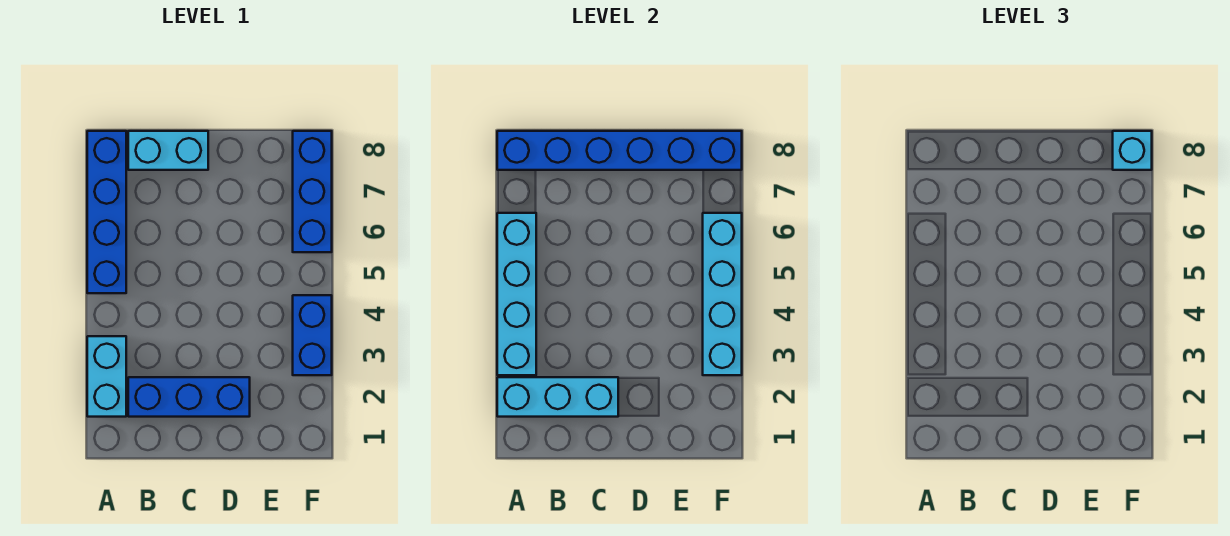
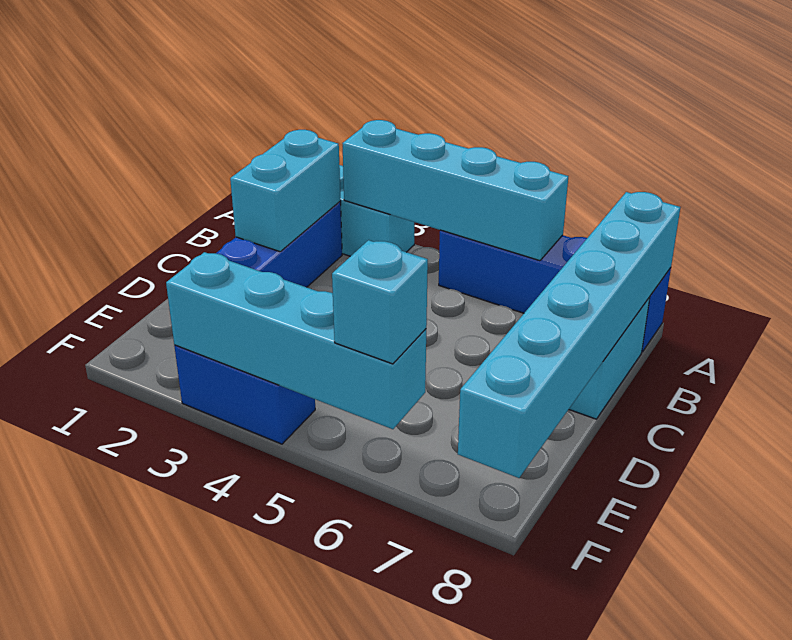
cyan brick A2:C2 level 2 -> cyan brick B2:C2 level 2
blue brick A8:F8 level 2 -> cyan brick A8:F8 level 2
blue brick F6:F8 level 1 -> none
cyan brick F8 level 3 -> cyan brick F6 level 3

